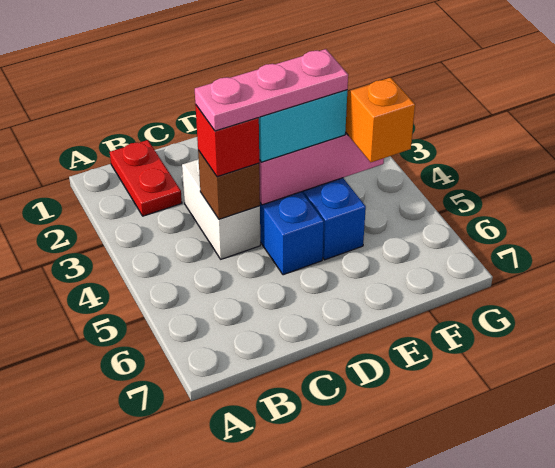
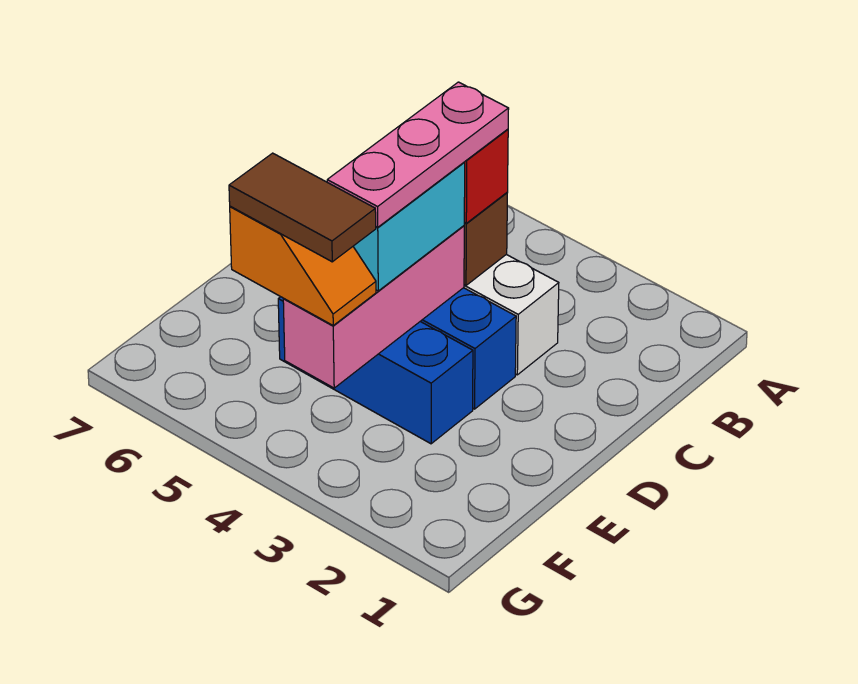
red plate B1:B2 level 1 -> none
none -> brown tile F4:F5 level 4

